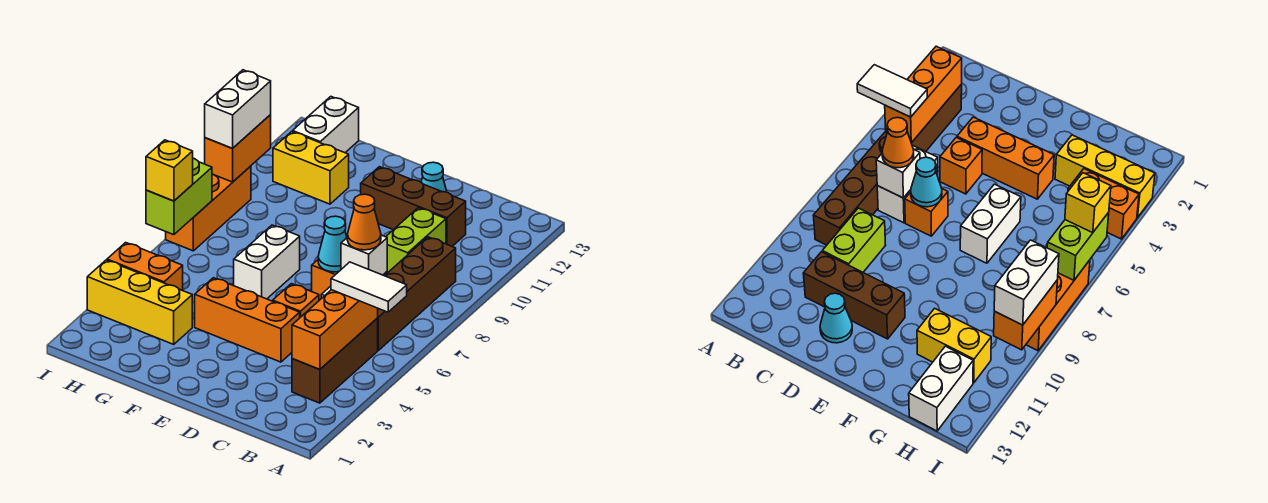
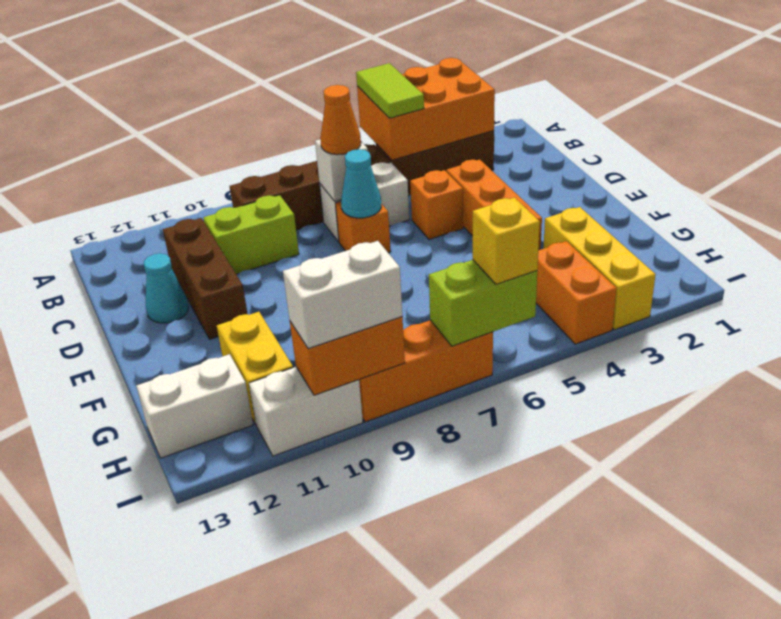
white tile A5:B5 level 3 -> lime tile A5:B5 level 3
orange brick B3:B5 level 2 -> orange brick A3:B5 level 2
white brick F6:F7 level 1 -> white brick I10:I11 level 1

